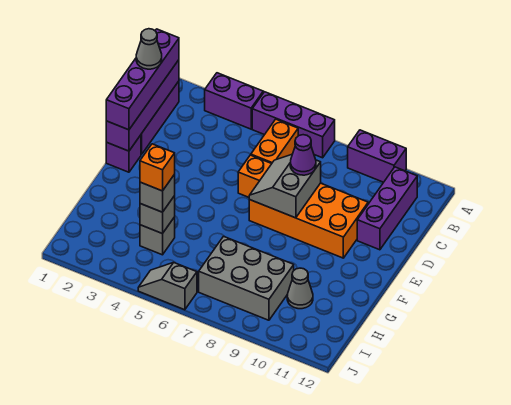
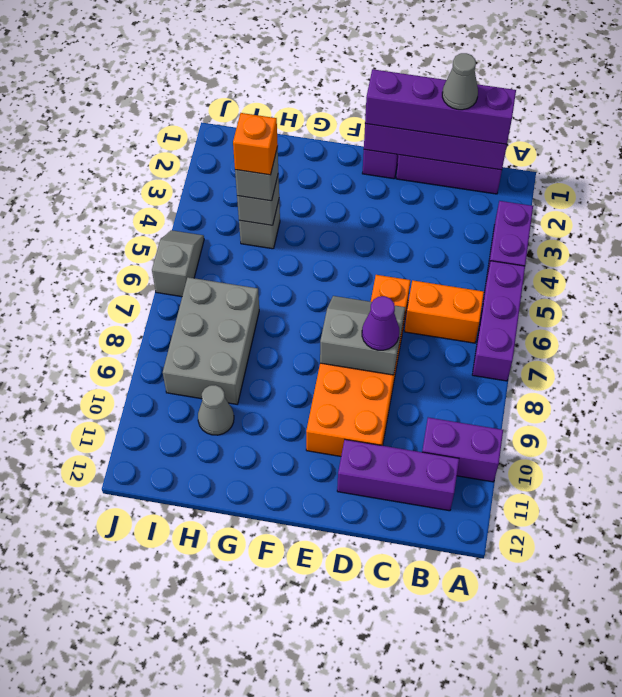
purple brick A9:A10 level 1 -> purple brick A10:B10 level 1

